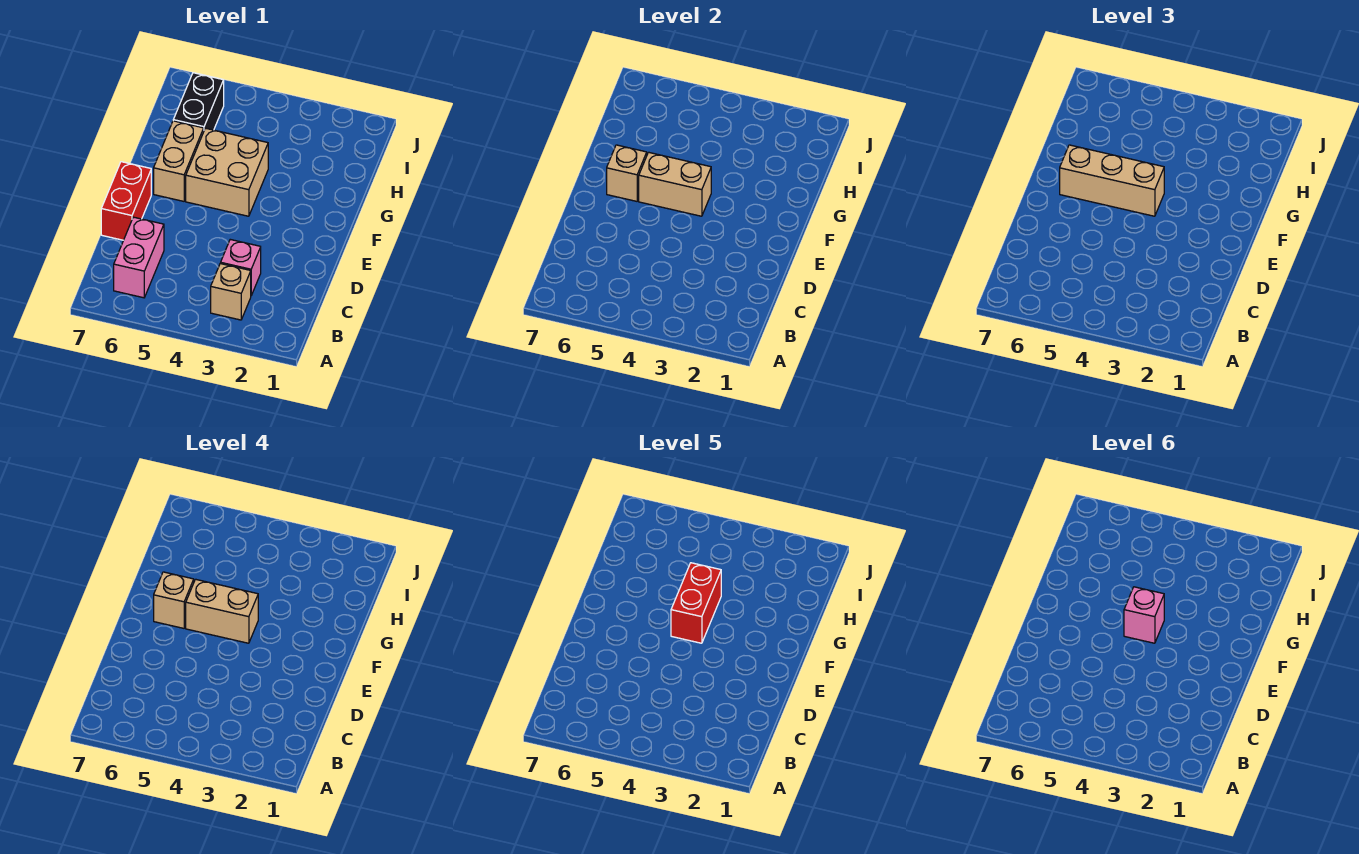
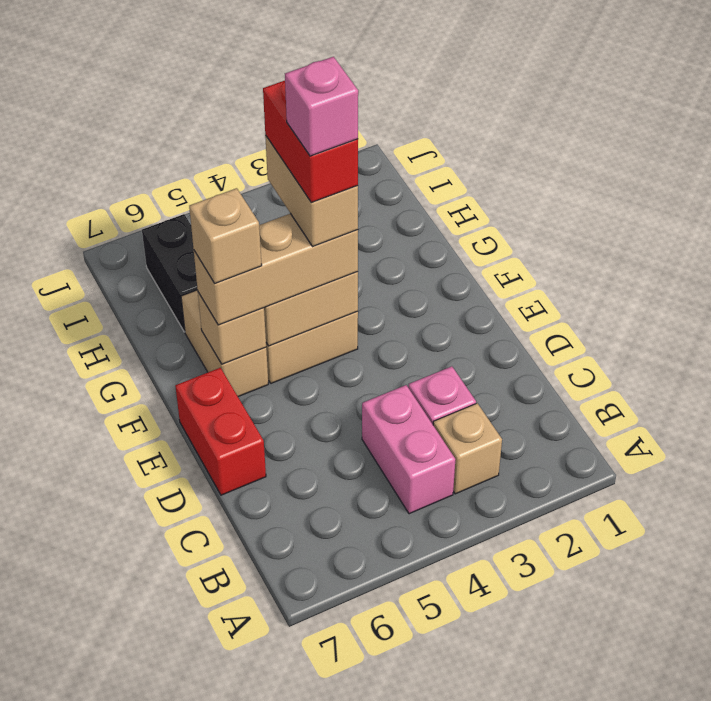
pink brick B6:C6 level 1 -> pink brick B4:C4 level 1
tan brick F4:F5 level 4 -> tan brick F4:G4 level 4

